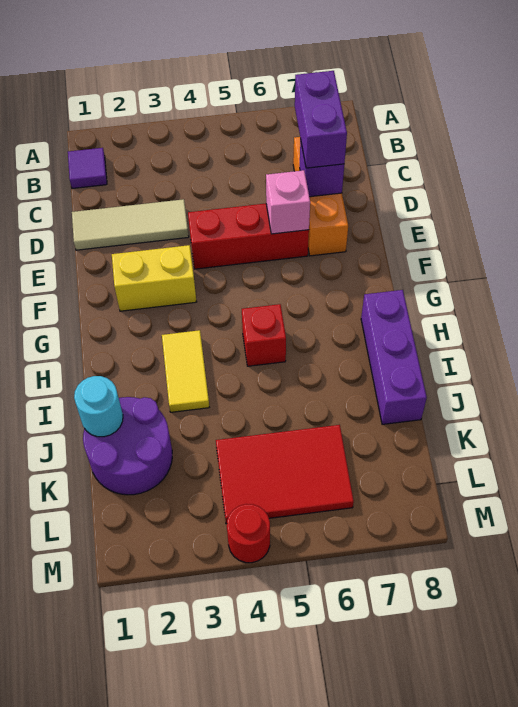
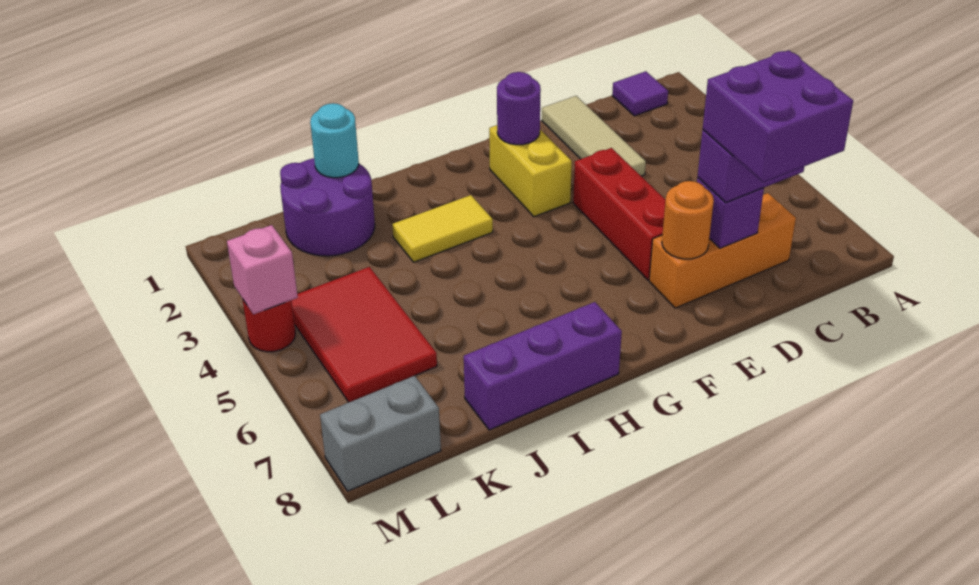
none -> purple brick C7:D8 level 4
pink brick E6 level 2 -> pink brick M4 level 2
none -> orange round brick E7 level 2
none -> purple round brick F2 level 2
red brick H5 level 1 -> none
none -> grey brick L8:M8 level 1

